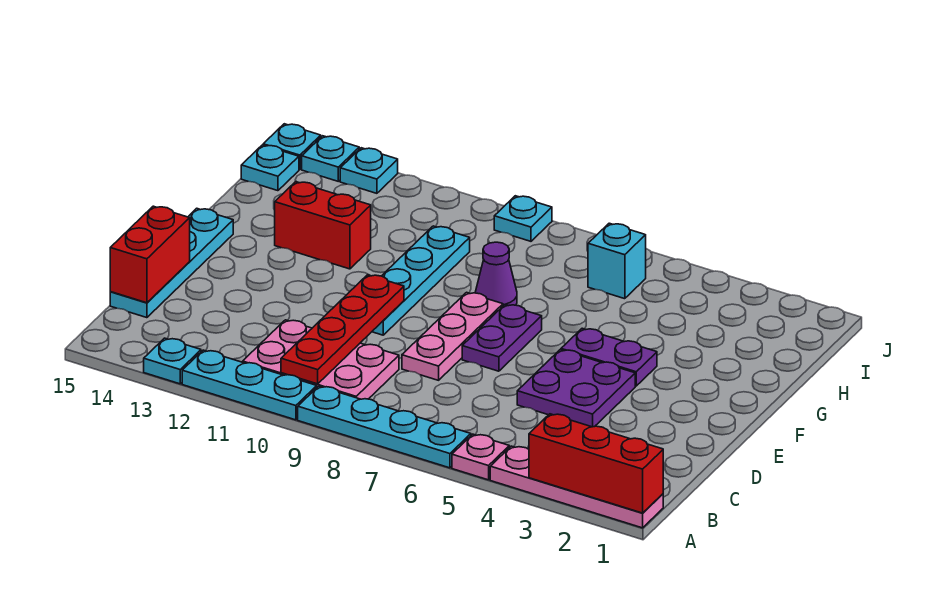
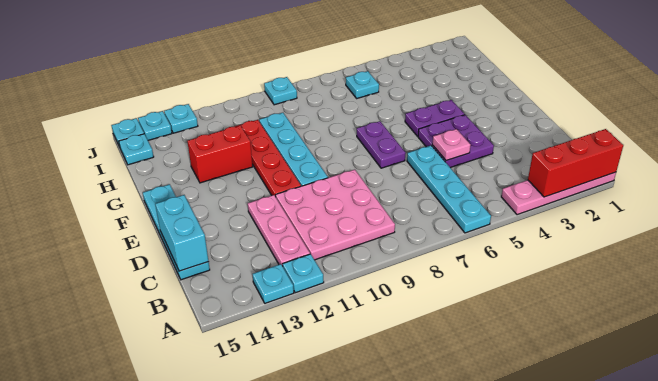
pink plate A5 level 1 -> pink plate D5 level 2
cyan plate A6:A9 level 1 -> cyan plate A6:D6 level 1
cyan plate A10:A12 level 1 -> cyan plate A12 level 1
pink plate B9:C11 level 1 -> pink plate B9:D11 level 1
red plate B10:E10 level 2 -> red plate E11:H11 level 1
red brick C15:D15 level 2 -> cyan brick C15:D15 level 2
pink plate D8:F8 level 1 -> pink plate B12:D12 level 1
purple cone G8 level 1 -> none
cyan brick I6 level 1 -> cyan plate I6 level 1

